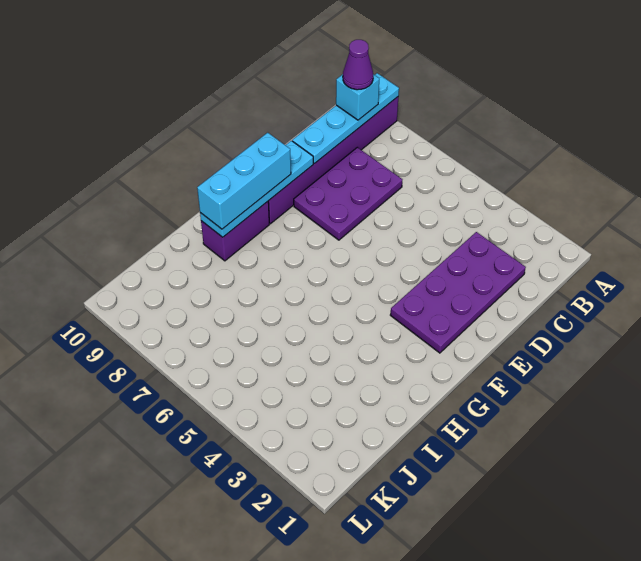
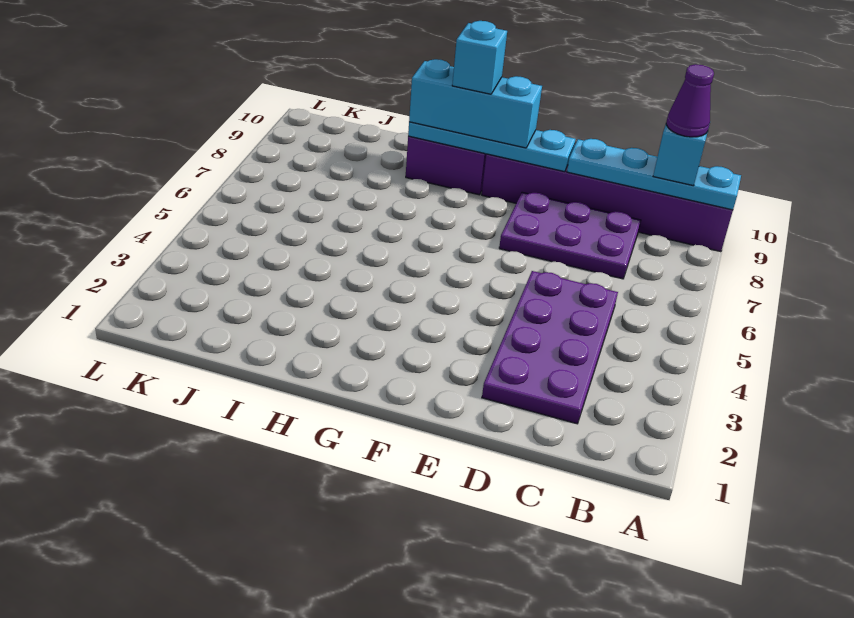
purple plate C2:F3 level 1 -> purple plate C2:D5 level 1
none -> cyan brick G9 level 4

